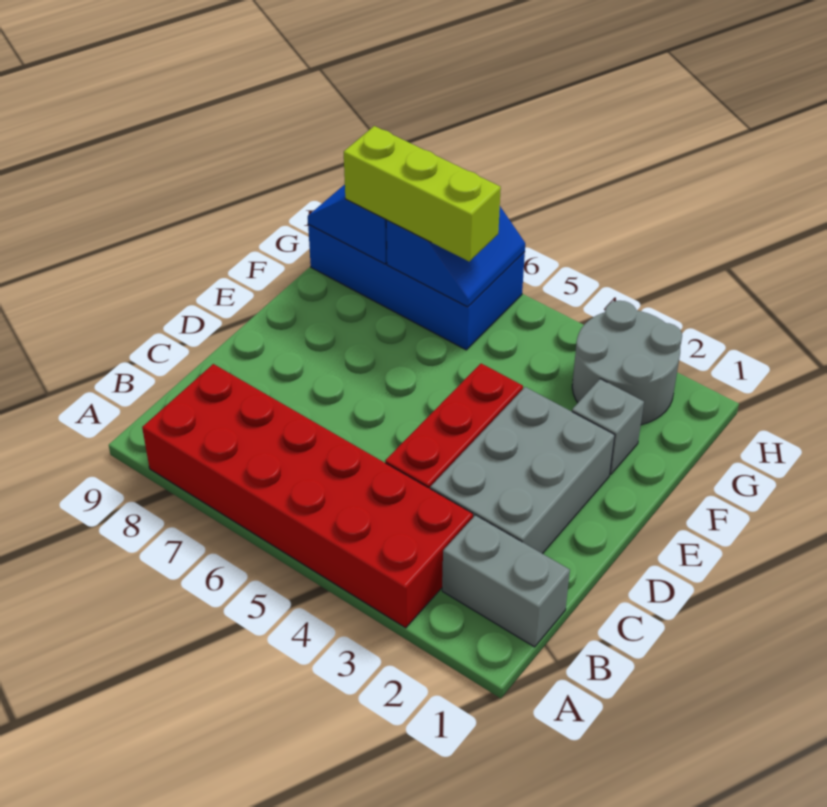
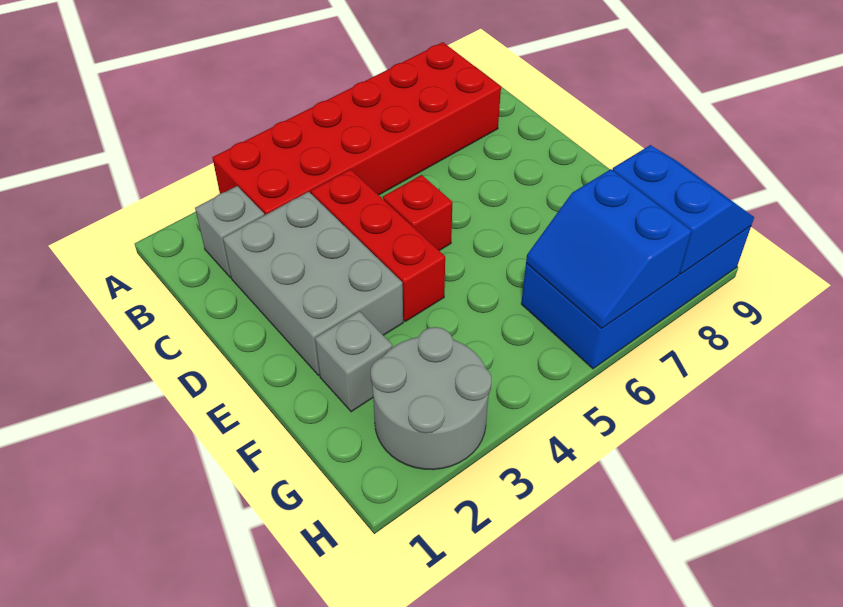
grey brick B1:B2 level 1 -> grey brick B2 level 1
none -> red brick D5 level 1
lime brick G6:G8 level 3 -> none

